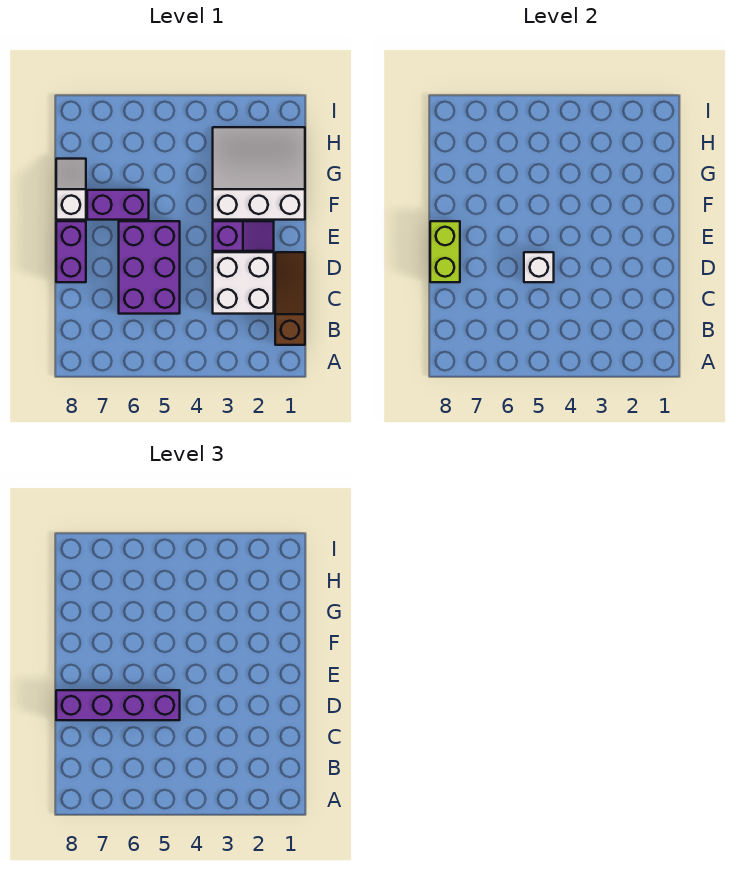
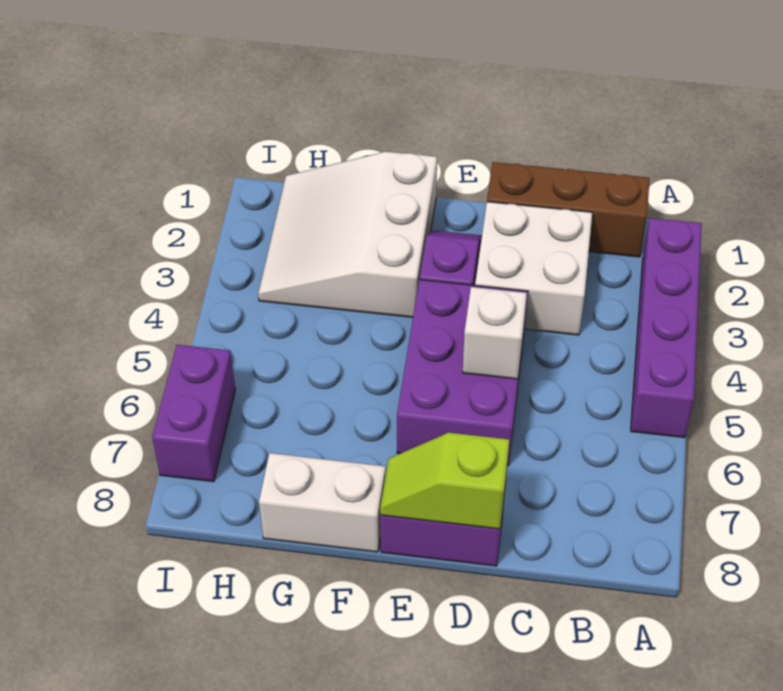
brown slope B1:D1 level 1 top B -> brown brick B1:D1 level 1
purple brick C5:E6 level 1 -> purple brick D4:E6 level 1
purple brick D5:D8 level 3 -> purple brick A2:A5 level 1
lime brick D8:E8 level 2 -> lime slope D8:E8 level 2 top D
purple brick F6:F7 level 1 -> purple brick I6:I7 level 1
white slope F8:G8 level 1 top F -> white brick F8:G8 level 1

